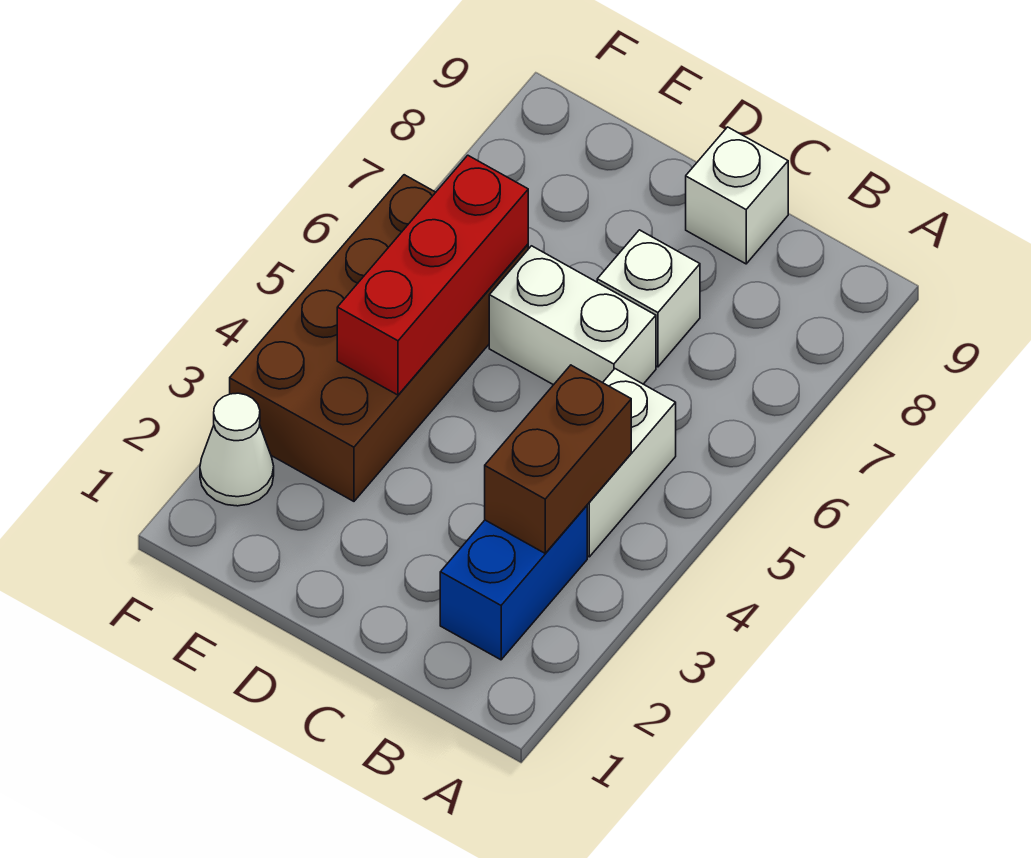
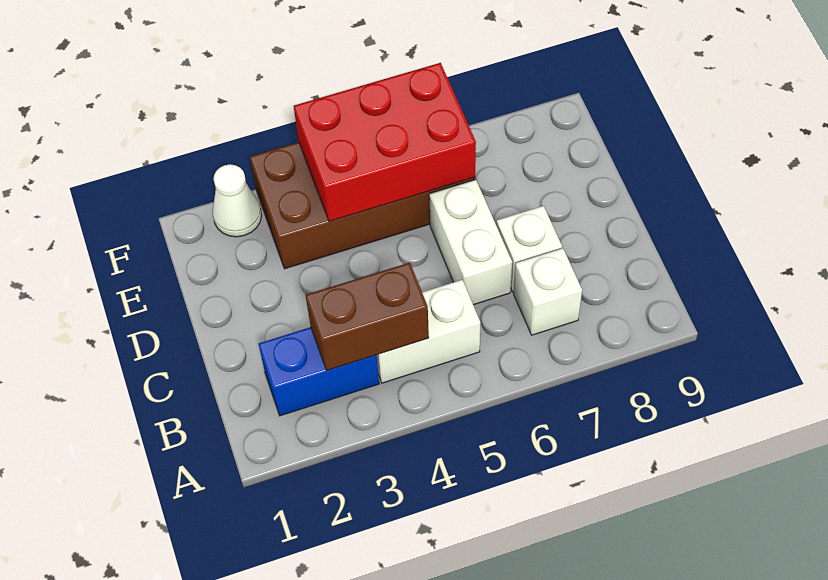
white brick C9 level 1 -> white brick B7 level 1
red brick E4:E6 level 2 -> red brick E4:F6 level 2

